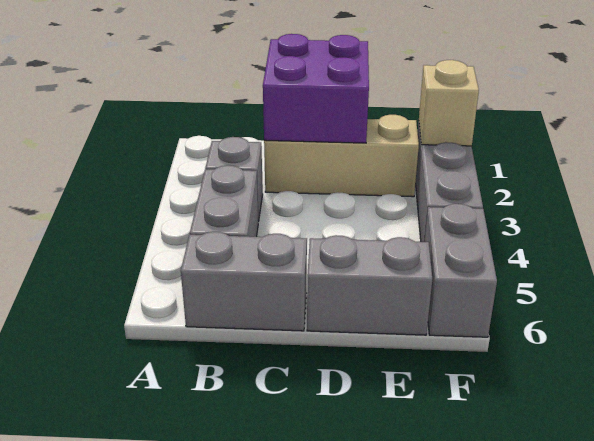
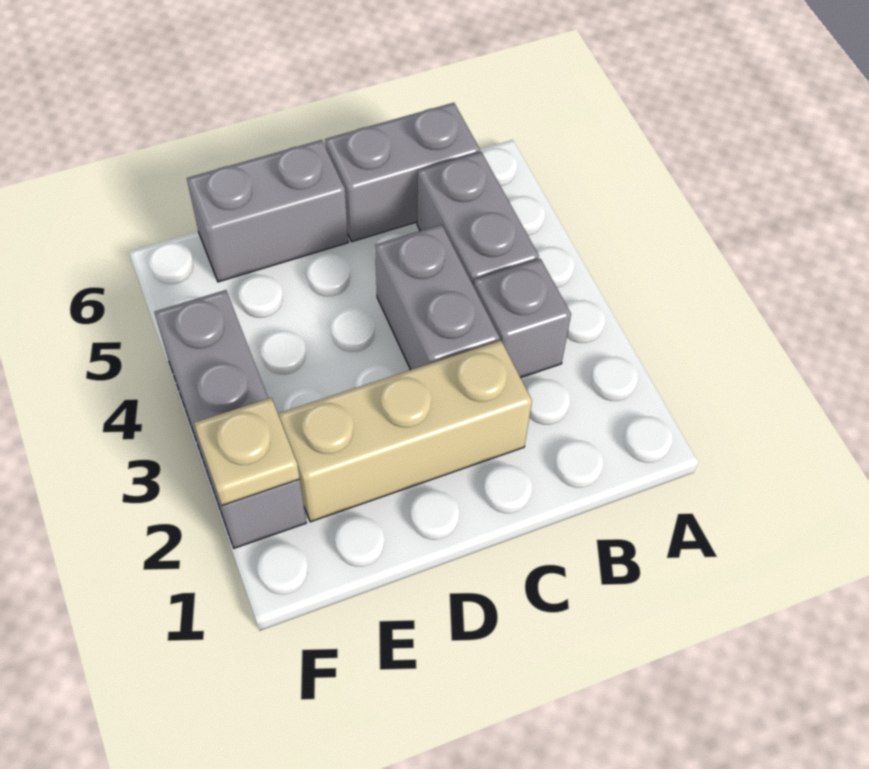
purple brick C1:D2 level 2 -> none
tan brick F2 level 2 -> tan plate F2 level 2
grey brick F5:F6 level 1 -> grey brick C3:C4 level 1

